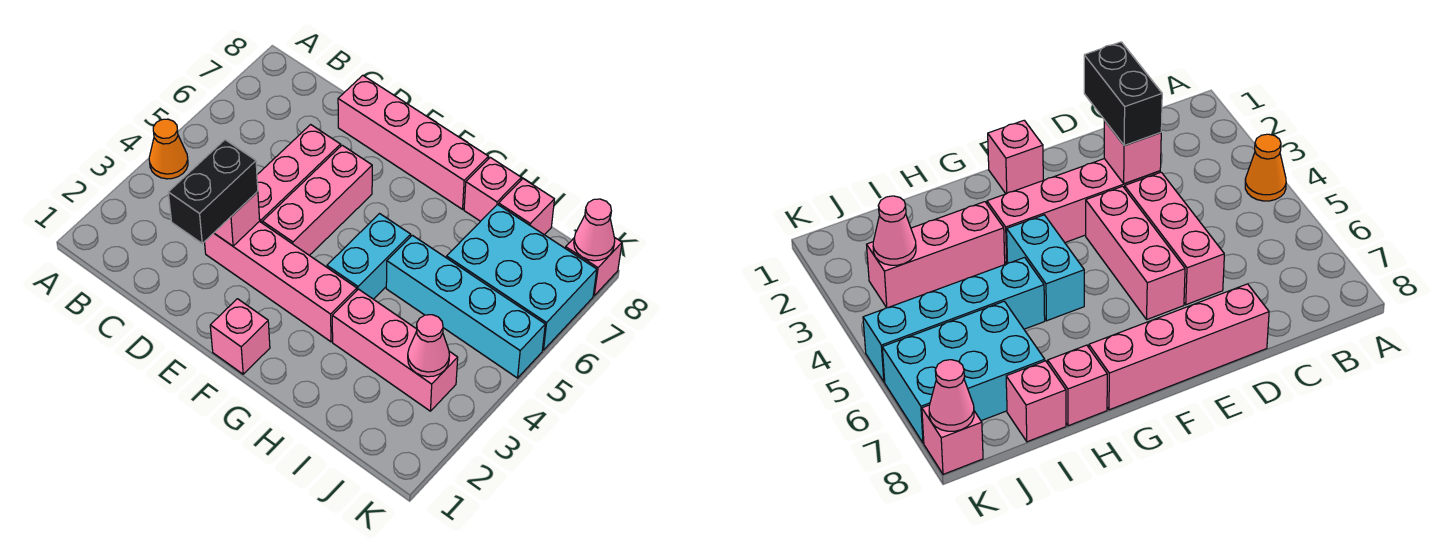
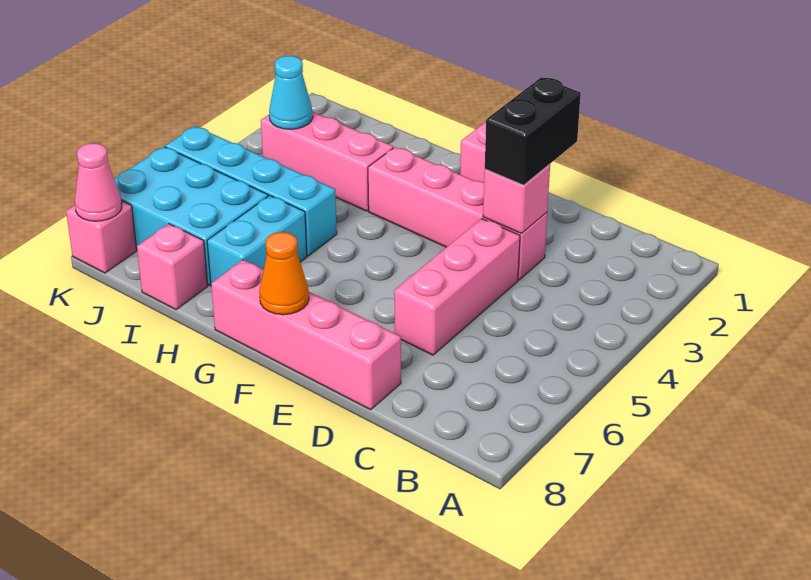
orange cone A4 level 1 -> orange cone F8 level 2
pink brick E4:E6 level 1 -> none
cyan brick G4:G5 level 1 -> cyan brick H6:H7 level 1
pink brick H8 level 1 -> none
pink cone J3 level 2 -> cyan cone J3 level 2

